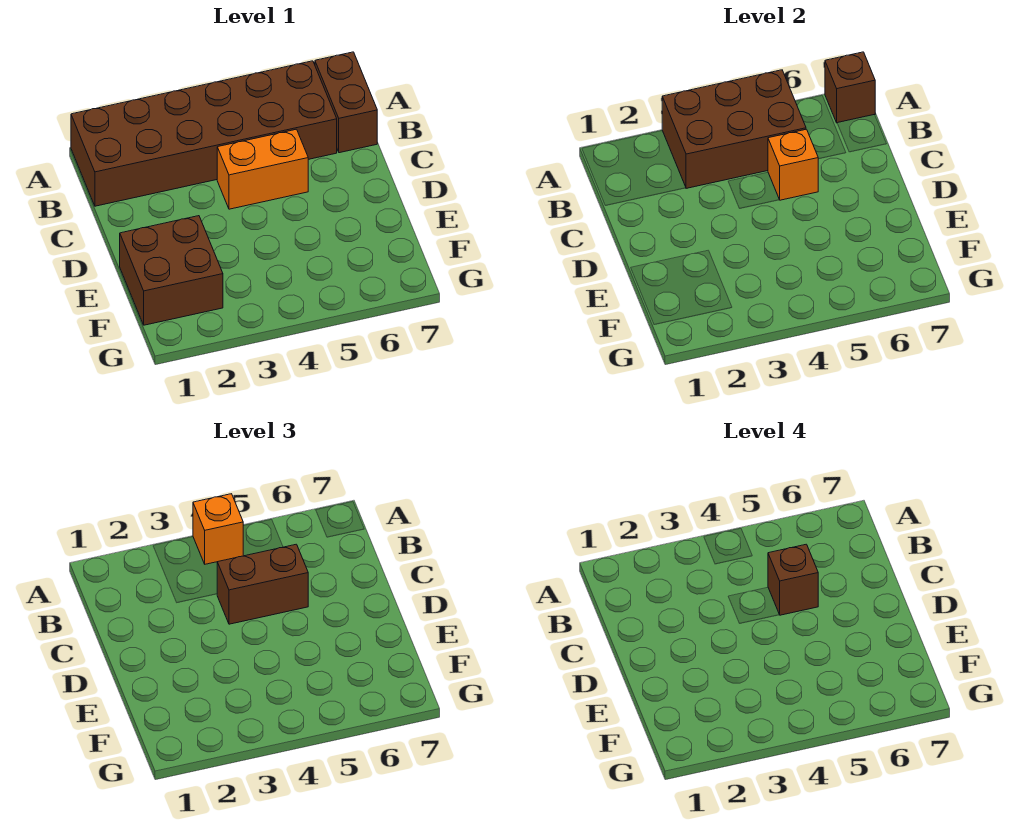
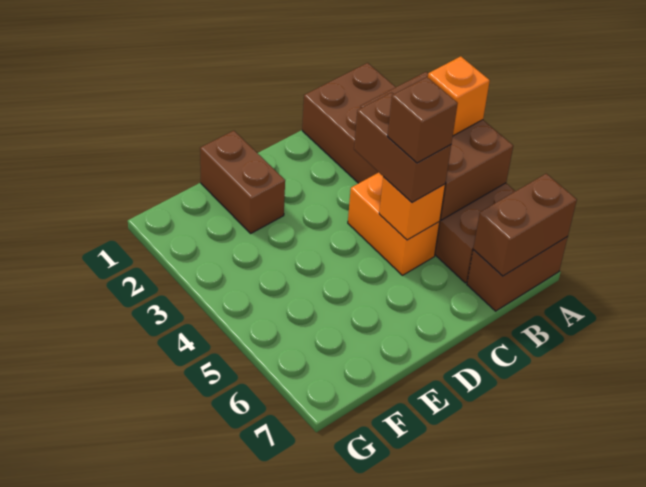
brown brick A7 level 2 -> brown brick A7:B7 level 2
brown brick E1:F2 level 1 -> brown brick E1:E2 level 1

